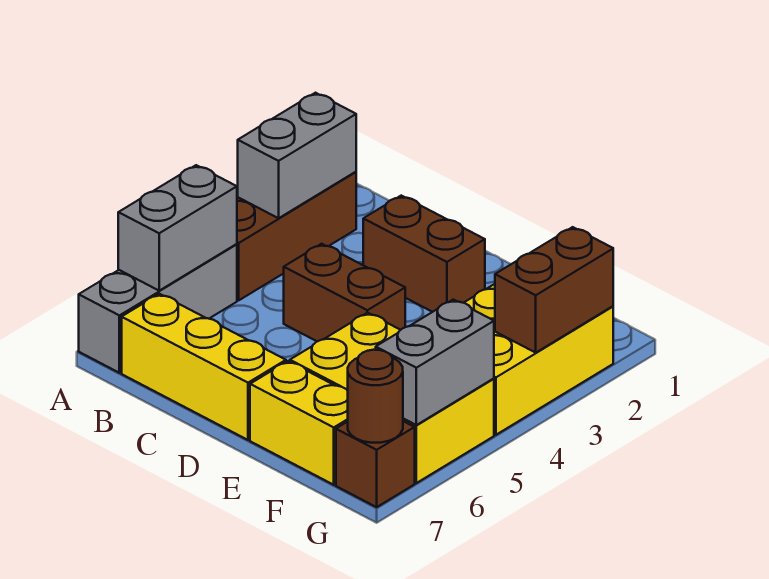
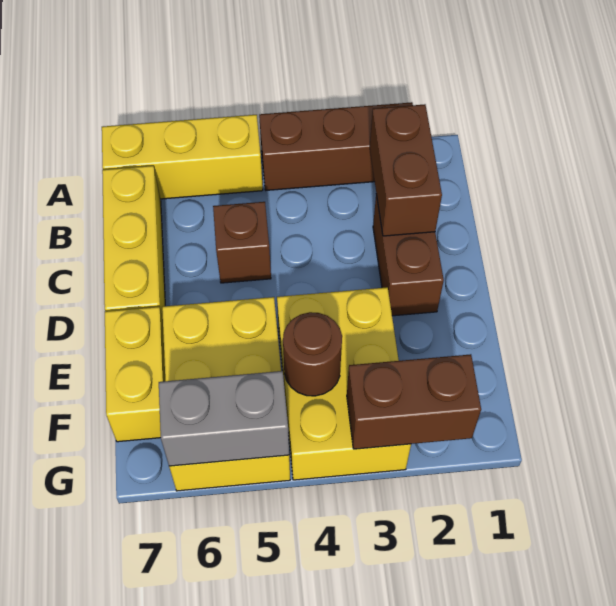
grey brick A2:A3 level 2 -> none
grey brick A5:A7 level 1 -> yellow brick A5:A7 level 1
grey brick A5:A6 level 2 -> none
brown brick C4:D4 level 1 -> brown brick B2:C2 level 2
yellow brick F2:G4 level 1 -> yellow brick E3:G4 level 1
brown brick G7 level 1 -> brown brick C5 level 1
brown round brick G7 level 2 -> brown round brick F4 level 2

